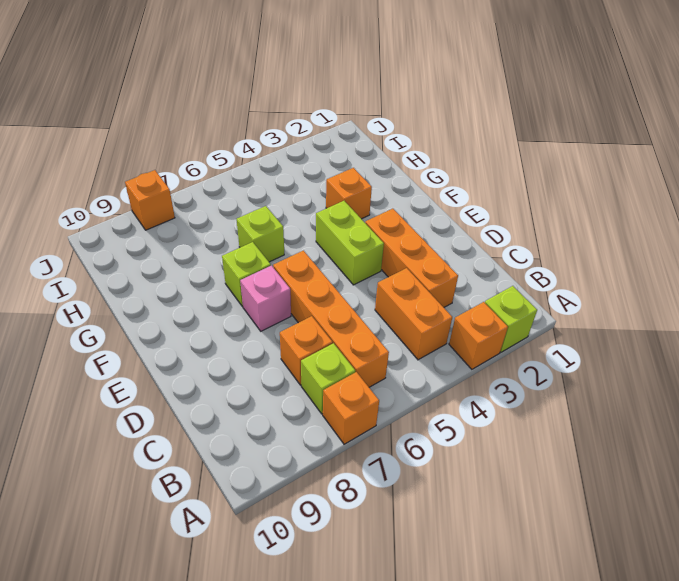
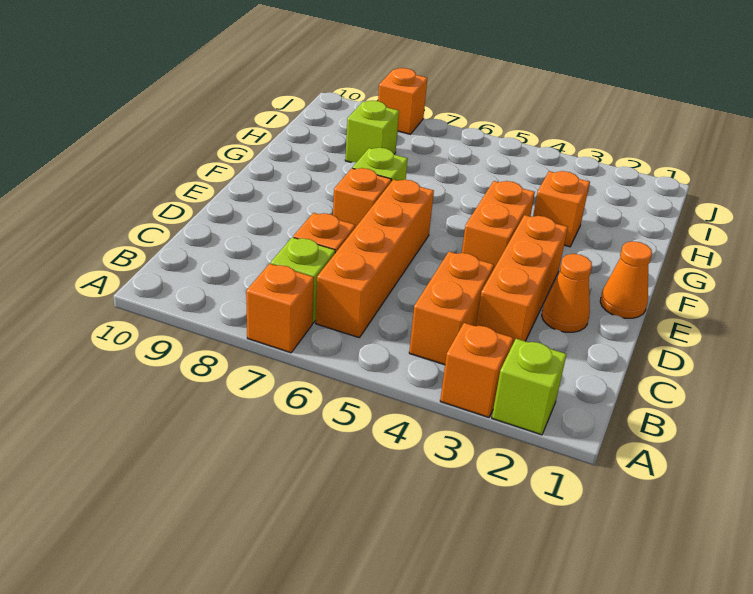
none -> orange cone D2 level 1
none -> orange cone E1 level 1
lime brick E4:F4 level 1 -> orange brick E4:F4 level 1
pink brick E7 level 1 -> orange brick E7 level 1
lime brick G6 level 1 -> lime brick H8 level 1

